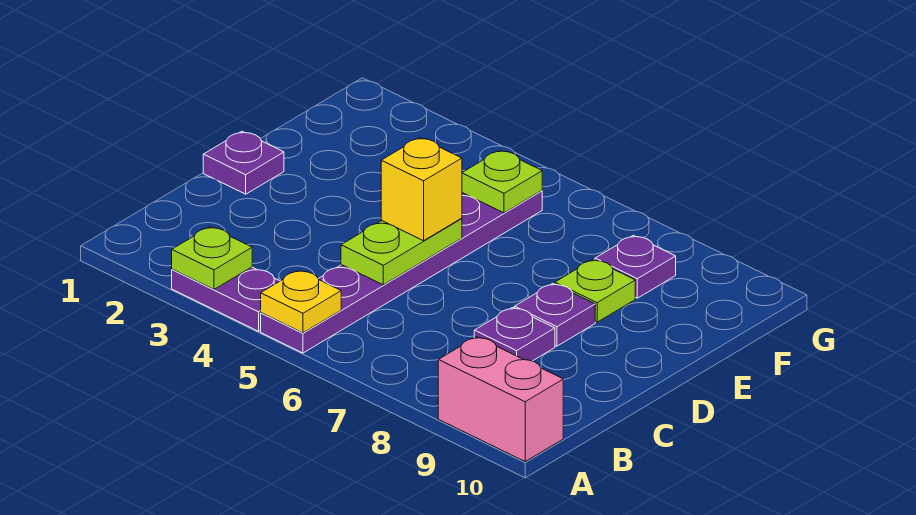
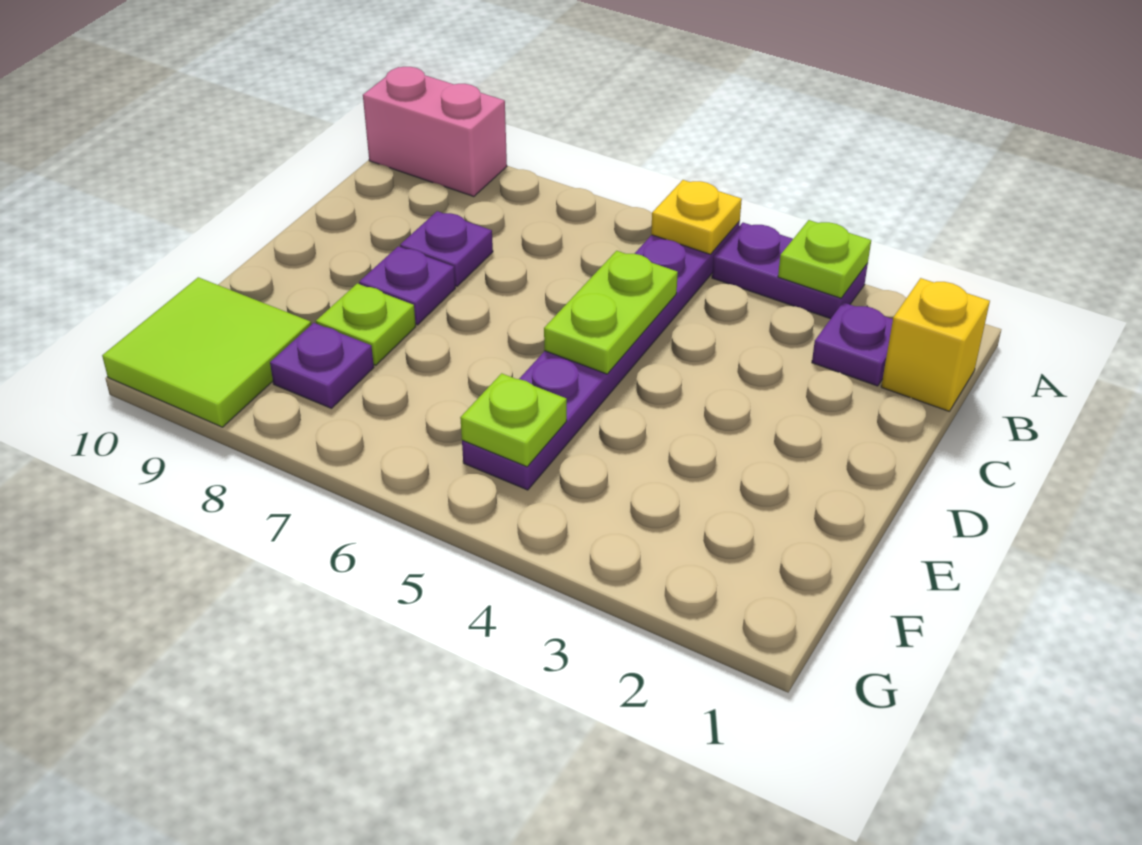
purple plate D1 level 1 -> purple plate B2 level 1
yellow brick D5 level 3 -> yellow brick B1 level 1
none -> lime tile F9:G10 level 1

